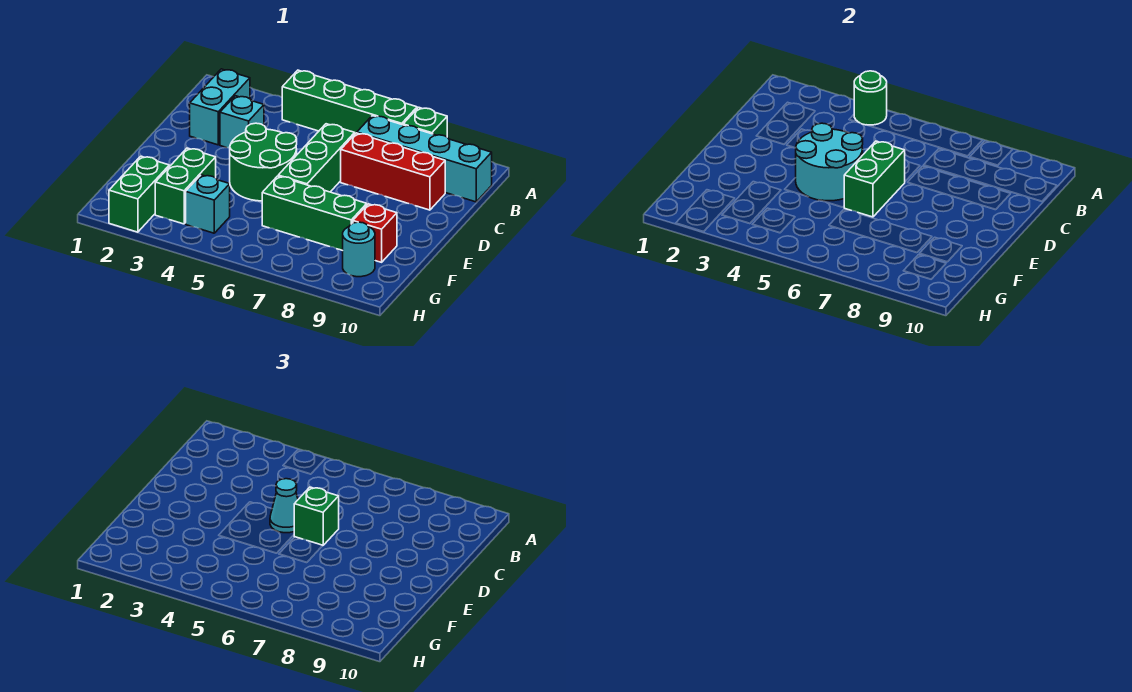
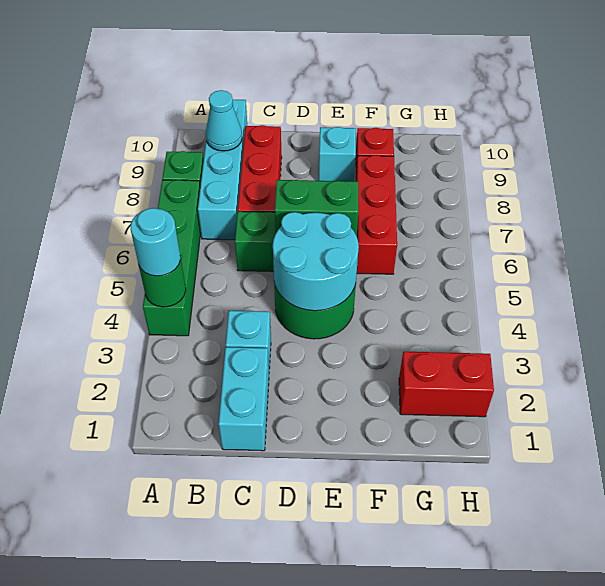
cyan brick B2:C2 level 1 -> cyan brick C1:C2 level 1
cyan cone D5 level 3 -> cyan cone B9 level 2
green brick D6 level 3 -> none
green brick F3:G3 level 1 -> none
green brick F6:F8 level 1 -> red brick F6:F8 level 1
green brick G2:H2 level 1 -> red brick G2:H2 level 1
cyan brick G4 level 1 -> cyan brick E9 level 1
cyan round brick G9 level 1 -> cyan round brick A4 level 3

